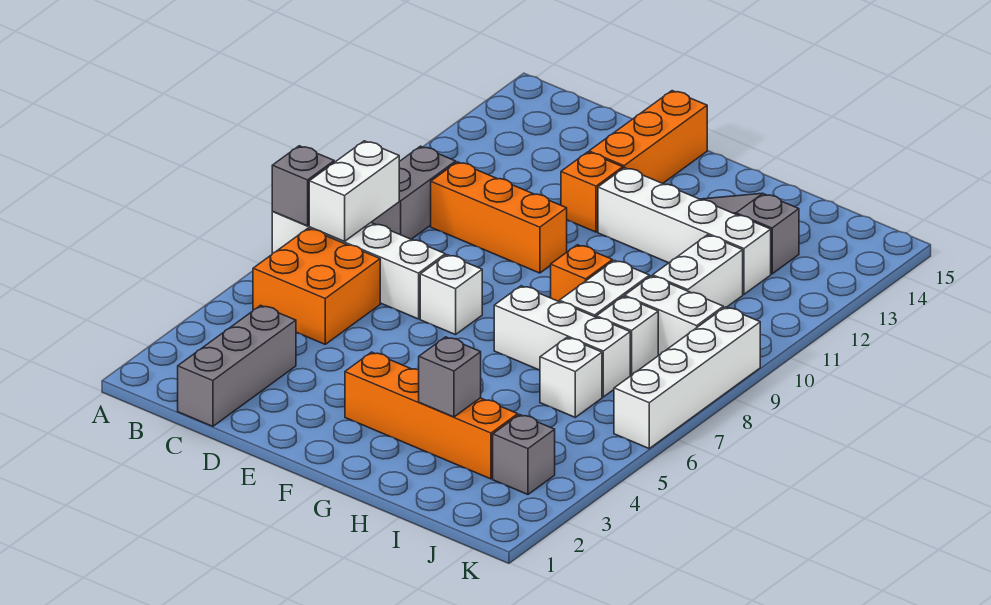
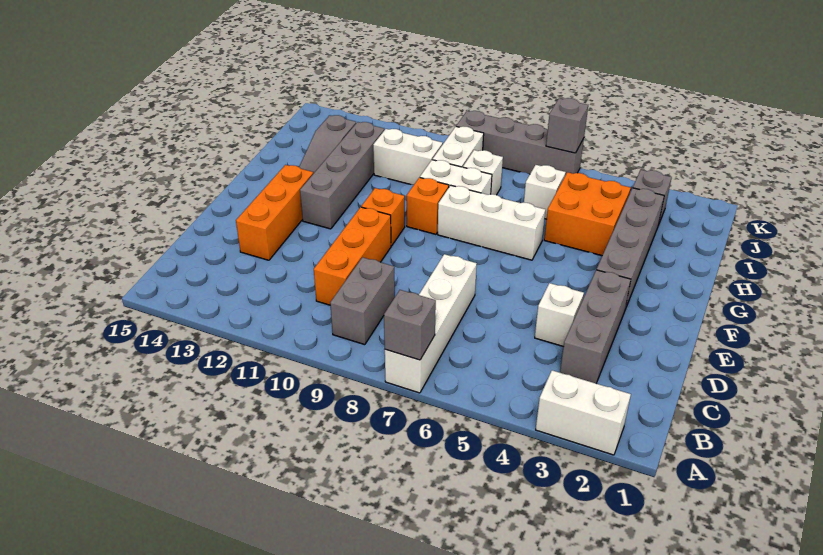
orange brick B5:C6 level 1 -> orange brick H4:I5 level 1
white brick B7:B8 level 2 -> white brick A2:A3 level 1
grey brick B9:B10 level 1 -> grey brick B9:C9 level 1
grey brick C1:C3 level 1 -> grey brick C3:E3 level 1
white brick E7 level 1 -> white brick D4 level 1
orange brick E12 level 1 -> orange brick F10 level 1
orange brick E13:E15 level 1 -> orange brick D13:F13 level 1
orange brick F3:I3 level 1 -> grey brick F3:I3 level 1
white brick F12:I12 level 1 -> grey brick F12:I12 level 1
white brick G7:I7 level 1 -> white brick G6:G8 level 1
grey brick H3 level 2 -> grey brick K6 level 2
white brick K6:K9 level 1 -> grey brick K6:K9 level 1

